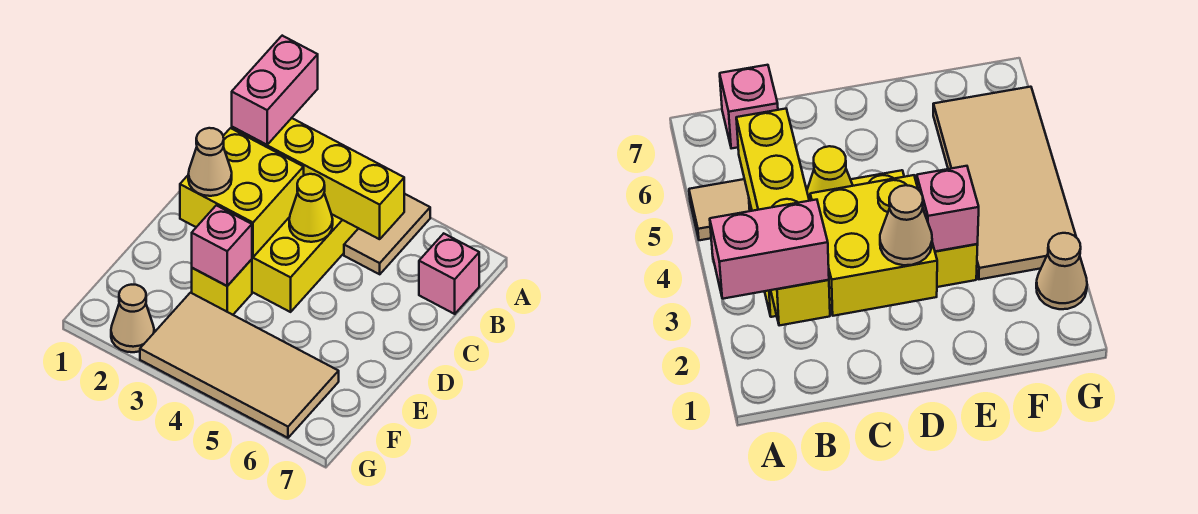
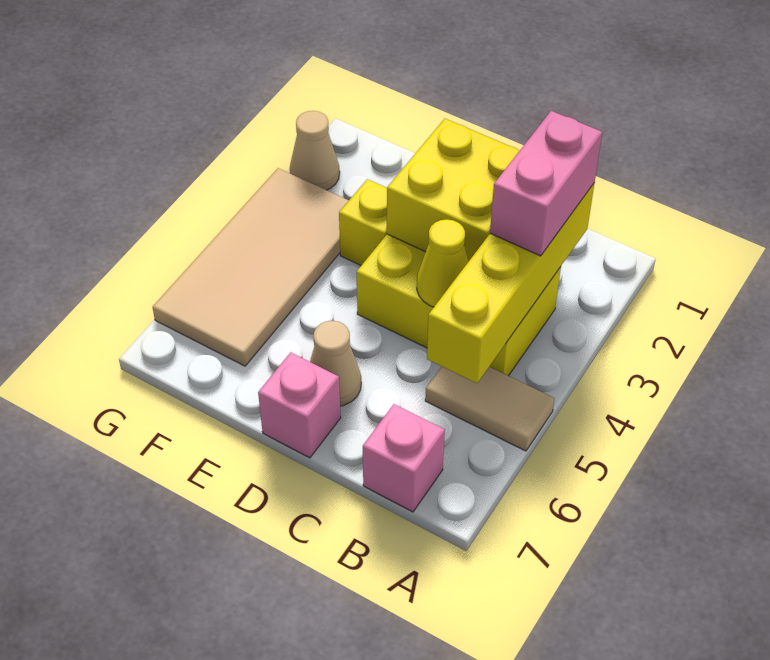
pink brick A2:B2 level 3 -> pink brick B2:B3 level 3
tan cone D2 level 3 -> tan cone D6 level 1
pink brick E3 level 2 -> pink brick D7 level 1

